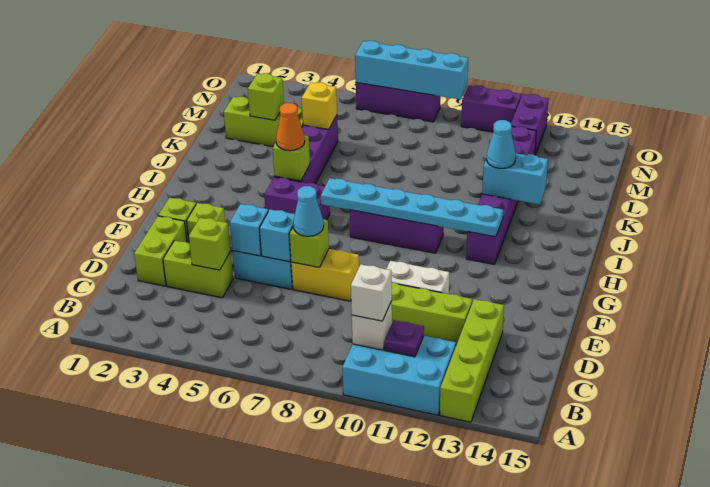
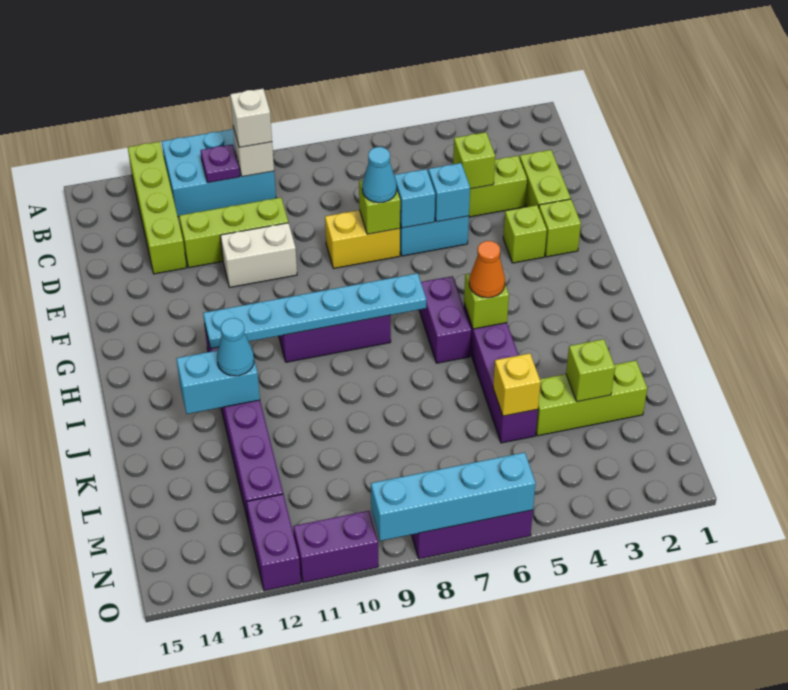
purple brick H5:H6 level 1 -> purple brick H6:I6 level 1

